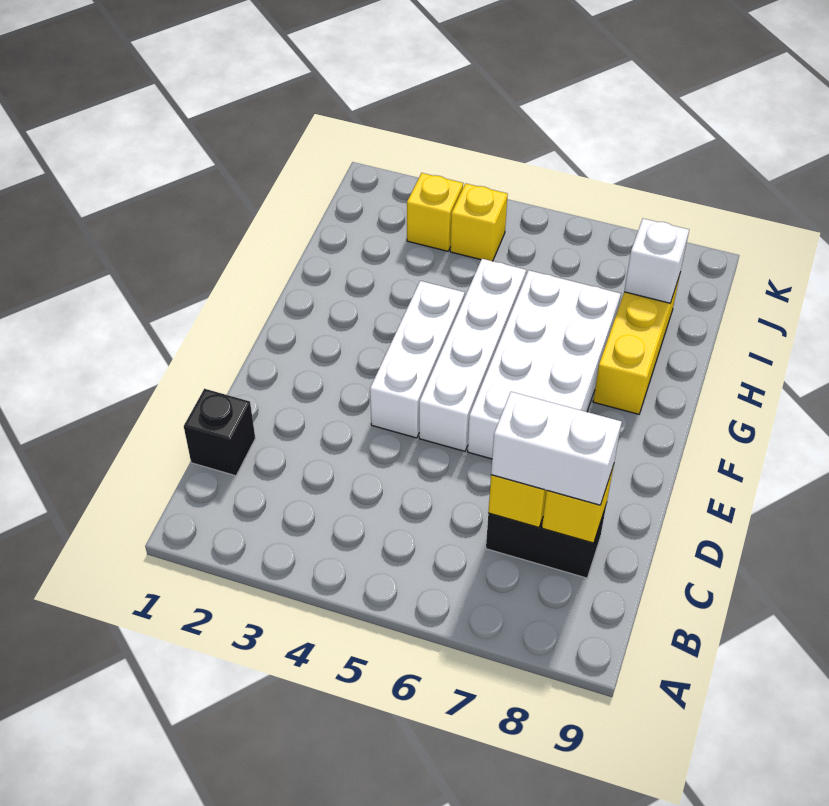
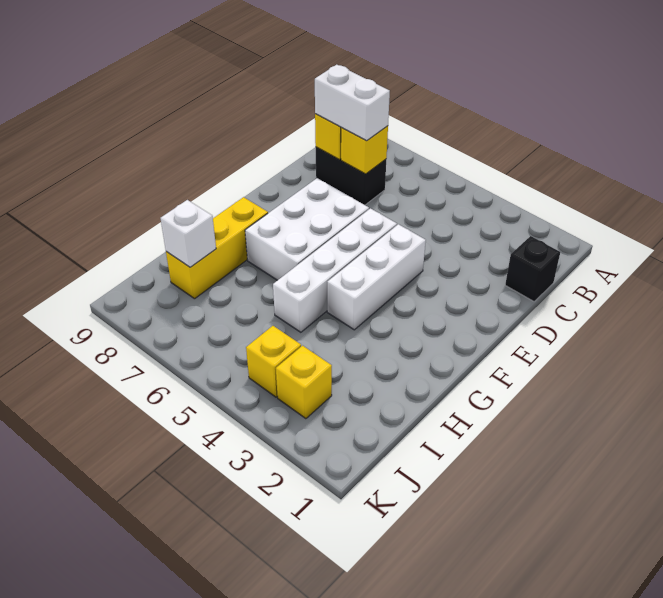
white brick E6:H7 level 1 -> white brick E6:G7 level 1

